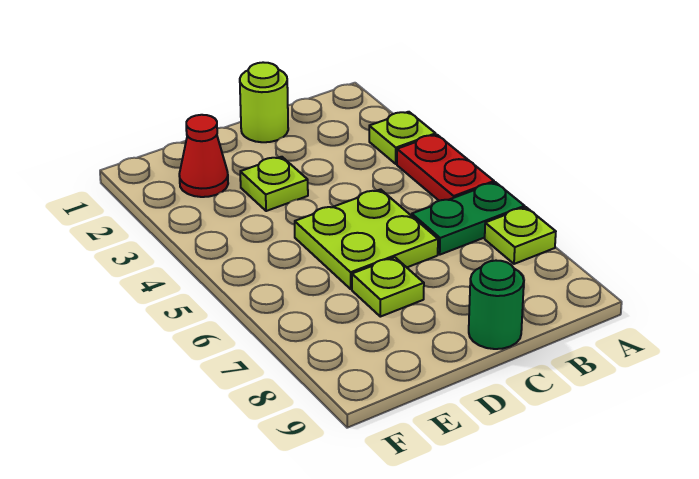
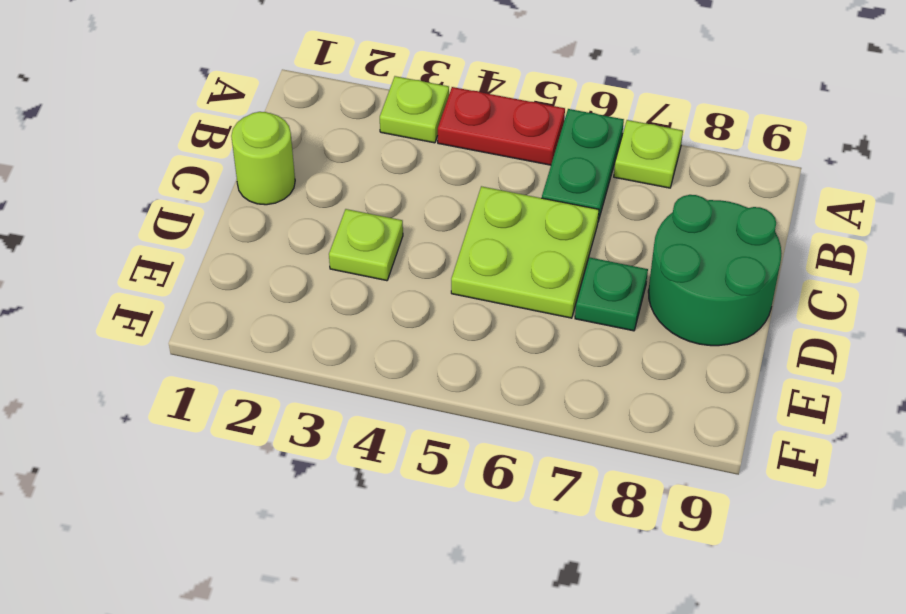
green round brick C9 level 1 -> green round brick C8:D9 level 1
lime plate D7 level 1 -> green plate D7 level 1
red cone E2 level 1 -> none

